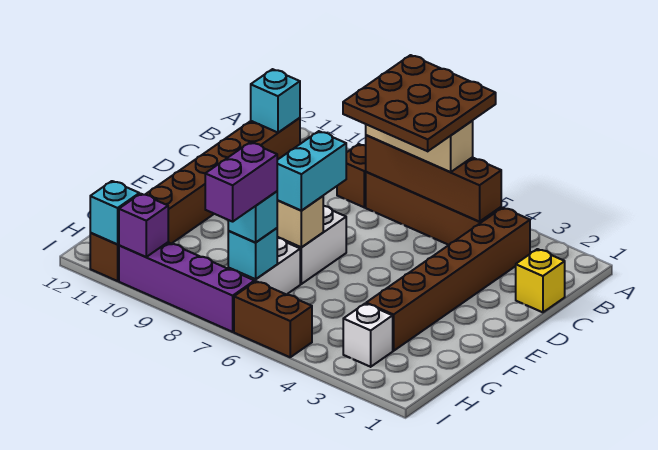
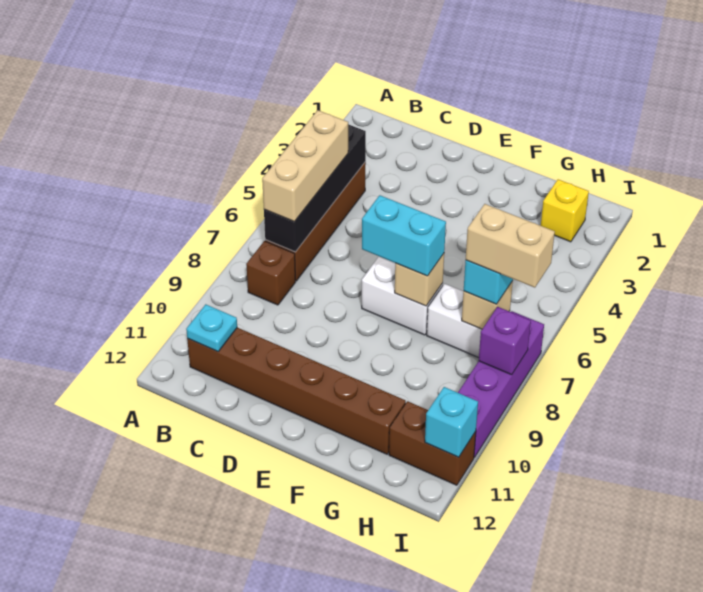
brown plate A5:C7 level 4 -> none
brown brick B3:G3 level 1 -> none
brown brick B4:B7 level 2 -> black brick B4:B7 level 2
cyan brick B11 level 2 -> cyan plate B11 level 2
yellow brick C1 level 1 -> yellow brick H2 level 1
white brick H3 level 1 -> none
cyan brick H7 level 2 -> tan brick H7 level 2
purple brick H7:I7 level 4 -> tan brick H7:I7 level 4
brown brick I5:I6 level 1 -> none
purple brick I10 level 2 -> purple brick I8 level 2

